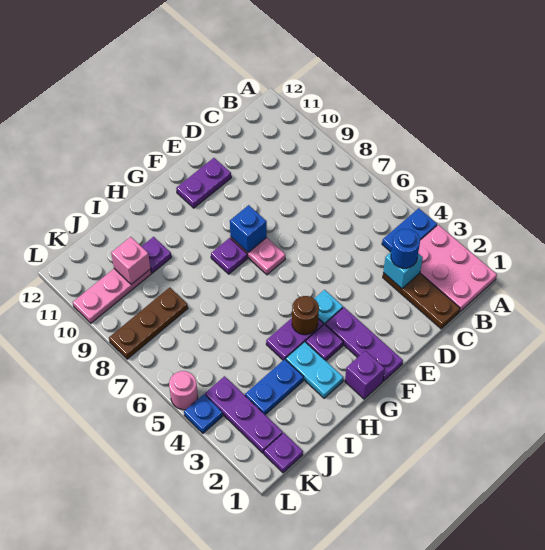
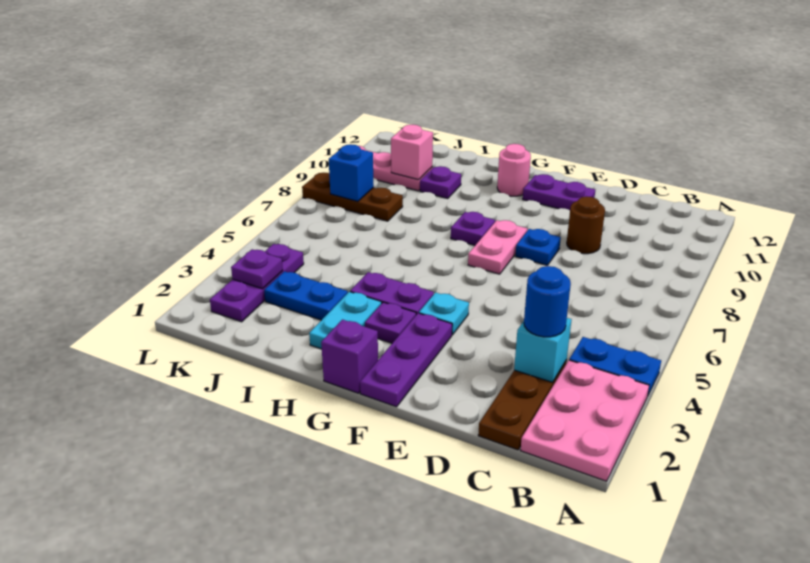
blue brick F8 level 2 -> blue brick K8 level 2
brown round brick G4 level 2 -> brown round brick D9 level 1
purple plate K1 level 1 -> purple plate K3 level 2
blue plate L4 level 1 -> blue plate E8 level 1
pink round brick L5 level 1 -> pink round brick G11 level 1

